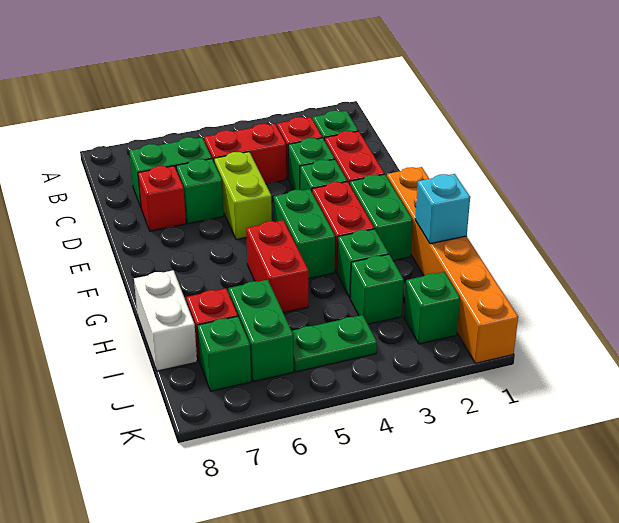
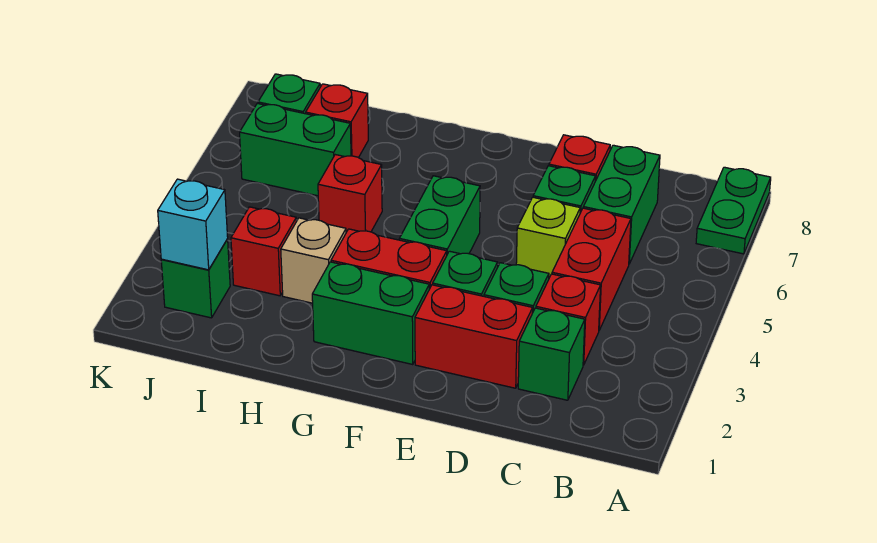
lime brick D5:E5 level 1 -> lime brick D5 level 1
orange brick F1:K1 level 1 -> none
green brick F4:G4 level 1 -> green brick F4:F5 level 1
red brick G5:H5 level 1 -> red brick H5 level 1
cyan brick H1 level 2 -> cyan brick J2 level 2
green brick H3 level 1 -> tan brick H3 level 1
white brick H8:I8 level 1 -> none
green brick I3 level 1 -> red brick I3 level 1
green plate J4:J5 level 1 -> green plate A7:A8 level 1

